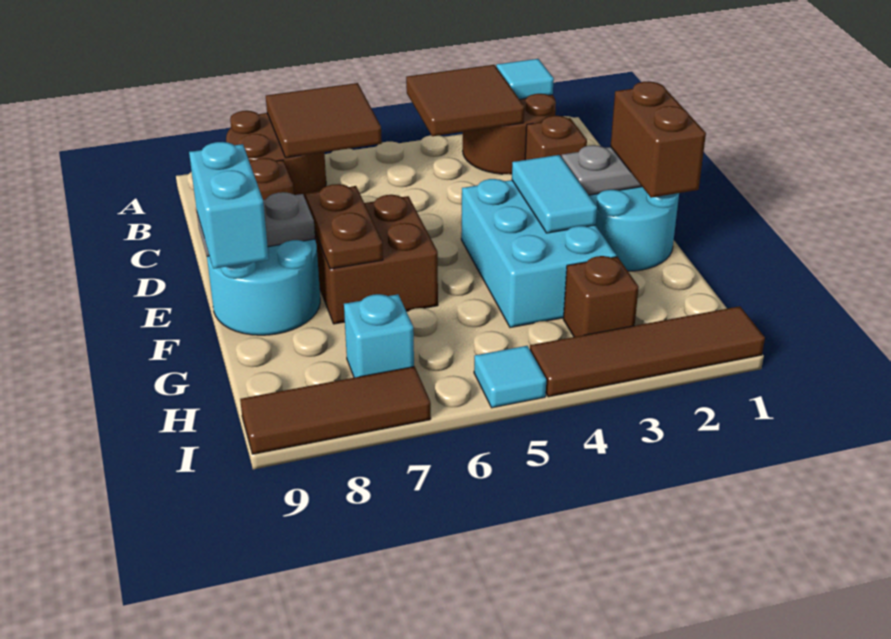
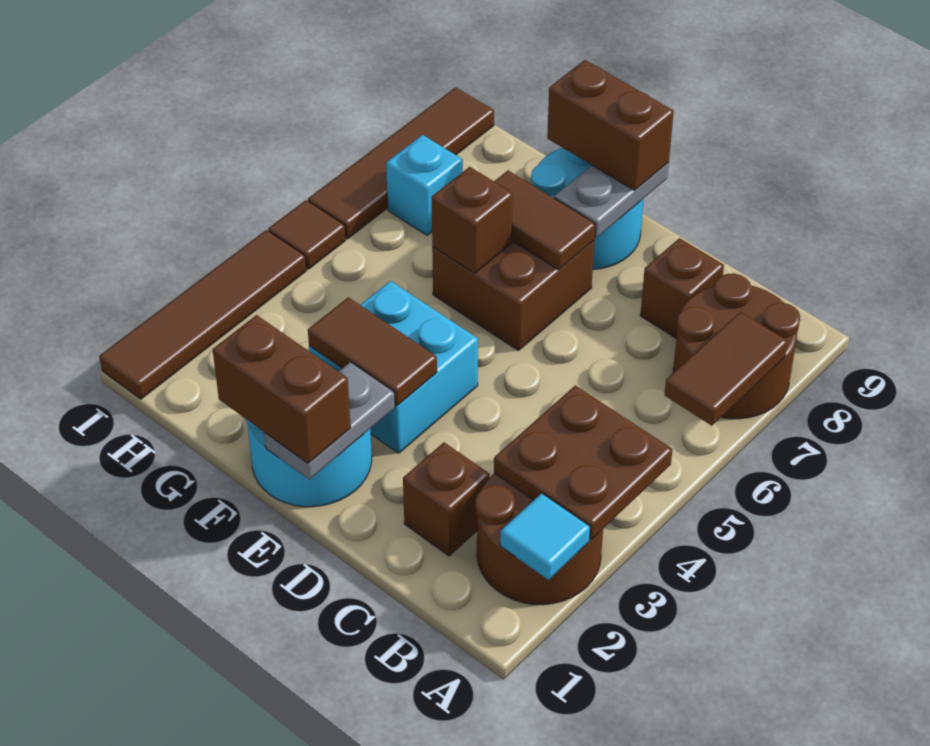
brown tile A3:B4 level 2 -> brown plate A3:B4 level 2
brown tile A6:B7 level 2 -> brown tile A6:A7 level 2
cyan brick E3:G4 level 1 -> cyan brick E3:F4 level 1
cyan tile E3:F3 level 2 -> brown tile E3:F3 level 2
brown plate E7:F7 level 2 -> brown tile E7:F7 level 2
cyan brick E9:F9 level 3 -> brown brick E9:F9 level 3
brown brick H3 level 1 -> brown brick F6 level 2
cyan tile I5 level 1 -> brown tile I5 level 1
brown tile I7:I9 level 1 -> brown tile I6:I9 level 1

